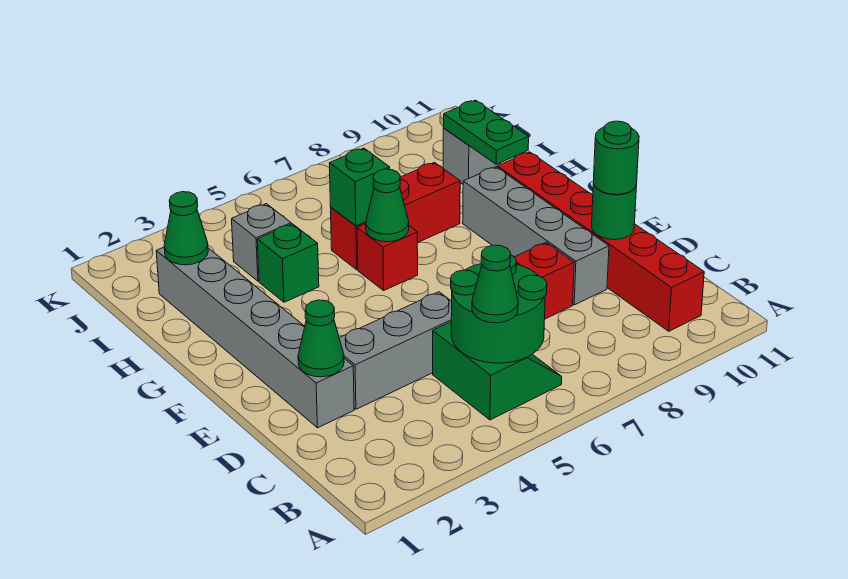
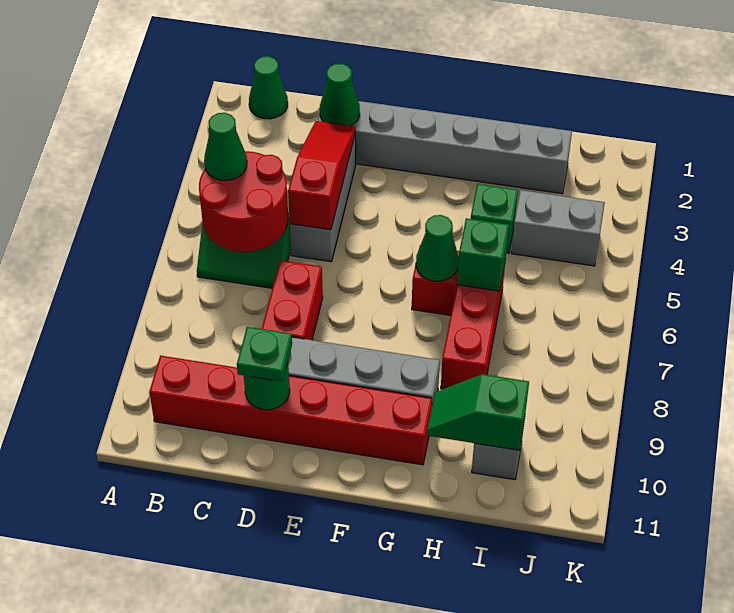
green round brick B5:C6 level 2 -> red round brick B5:C6 level 2
none -> red slope D3:D5 level 2 top 5
green round brick D10 level 3 -> green plate D10 level 3
green plate H10:I10 level 2 -> green slope H10:I10 level 2 top I
green cone I2 level 2 -> green cone B1 level 1
grey brick I4 level 1 -> grey brick I4:J4 level 1

